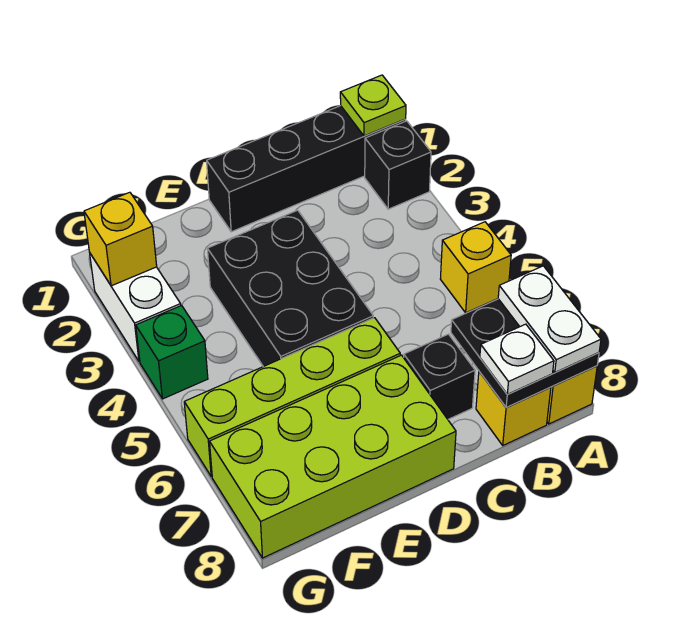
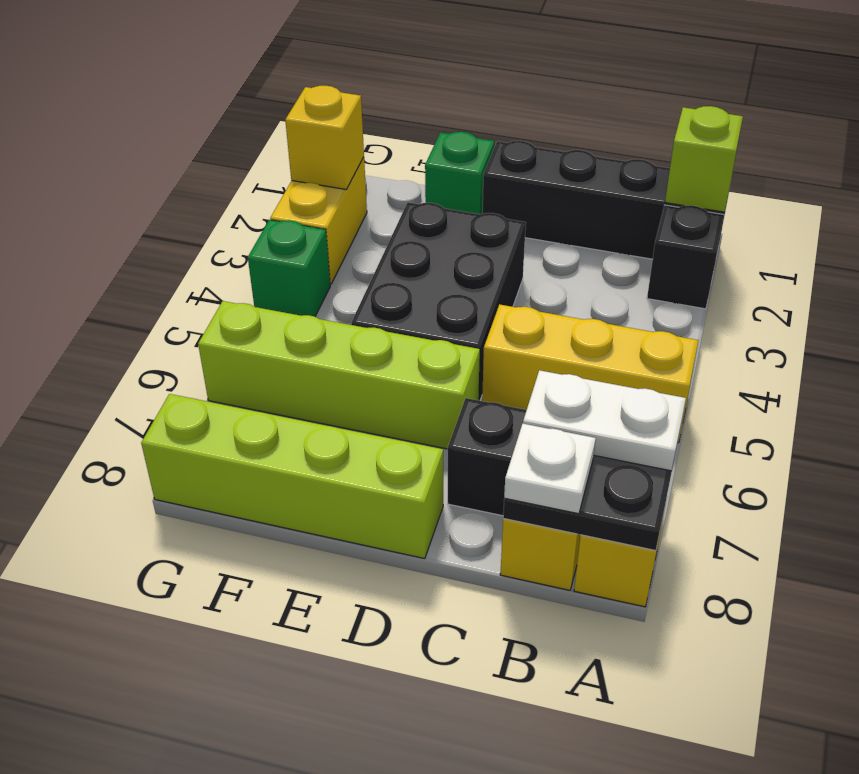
lime plate A1 level 2 -> lime brick A1 level 2
yellow brick A5 level 1 -> yellow brick A5:C5 level 1
white plate A7:A8 level 3 -> white plate A7:B7 level 3
lime brick D7:G8 level 1 -> lime brick D8:G8 level 1
none -> green brick E1 level 1
white brick G2:G3 level 1 -> yellow brick G2:G3 level 1

